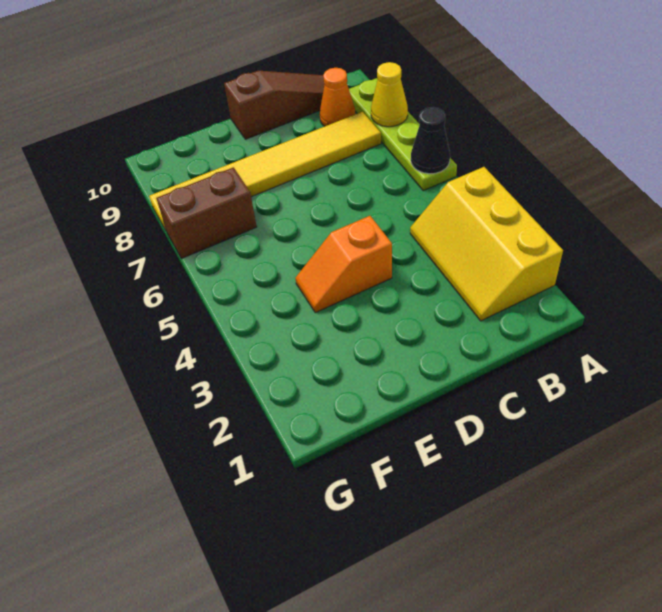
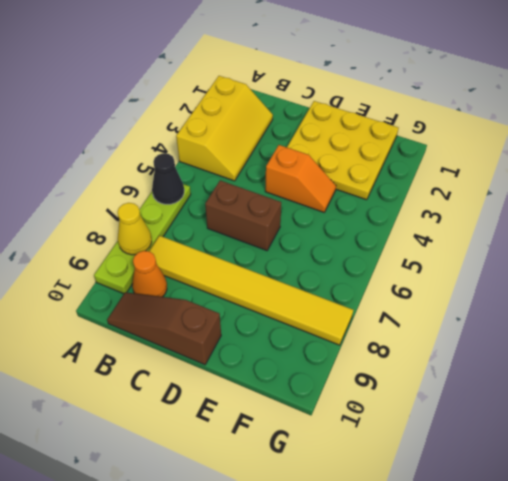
none -> yellow plate D1:F3 level 1
brown brick F7:G7 level 1 -> brown brick C6:D6 level 1

